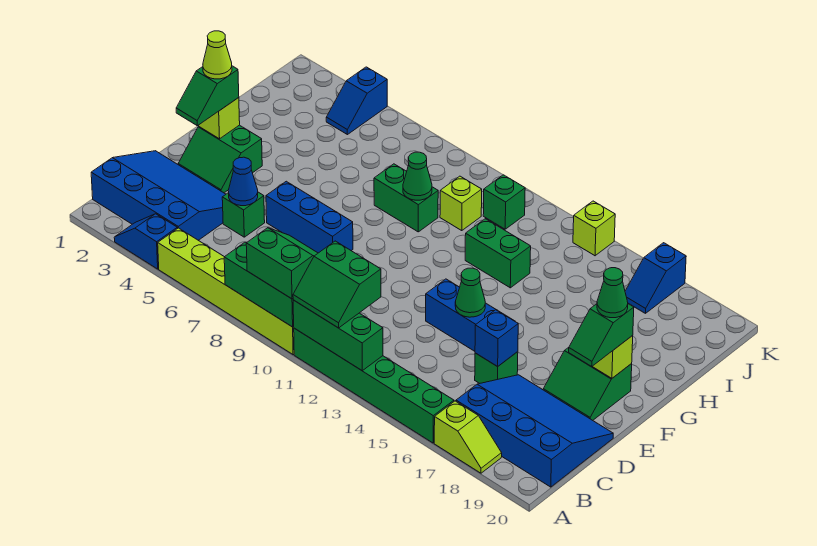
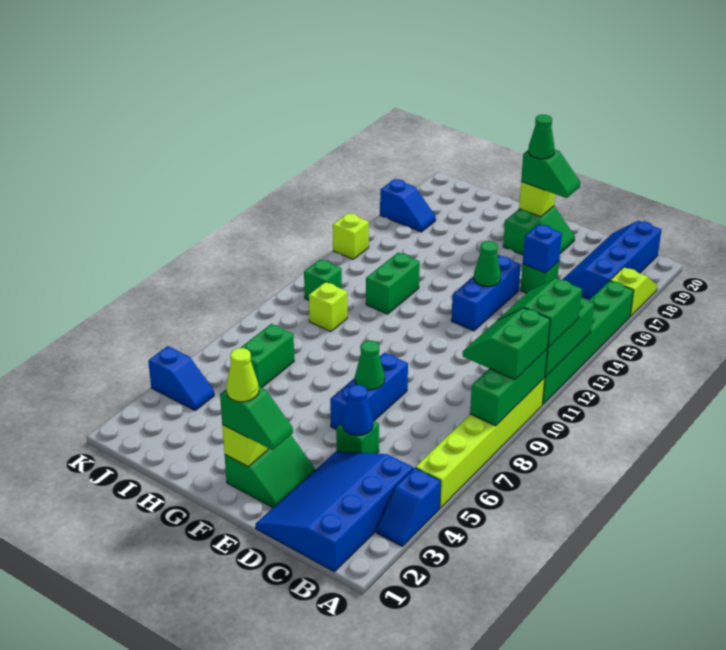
green slope A11:B12 level 3 top B -> green slope A11:B12 level 3 top A
blue slope B17:D20 level 1 top B -> blue slope B17:C20 level 1 top B
green brick H8:H9 level 1 -> green brick I6:I7 level 1
green cone H9 level 2 -> green cone E7 level 2

